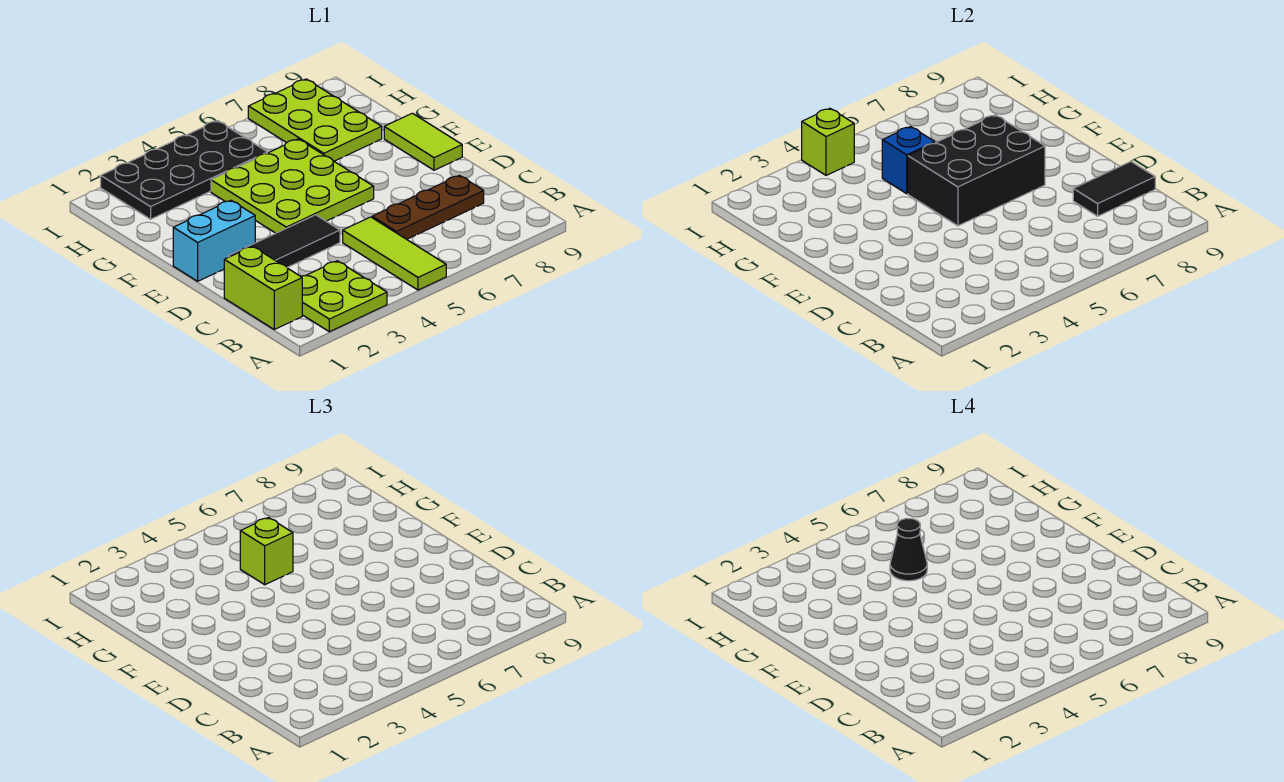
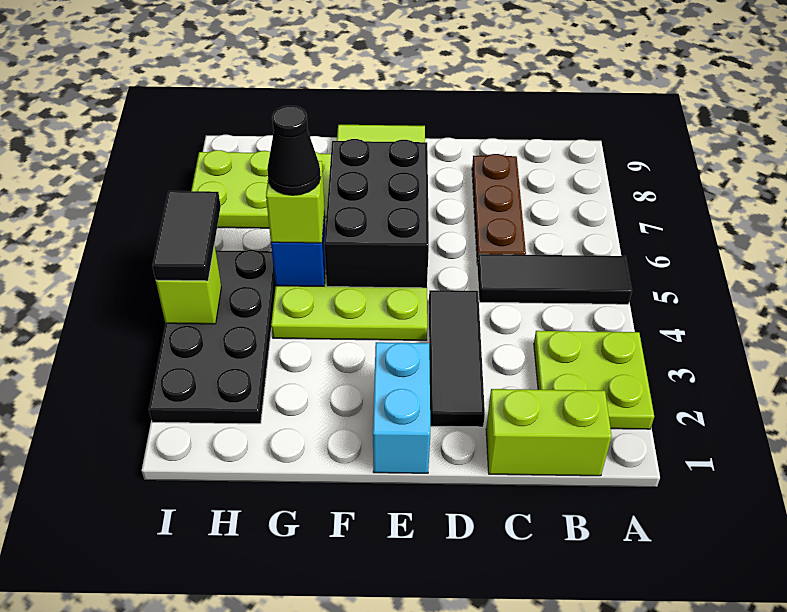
lime tile A5:C5 level 1 -> black tile A5:C5 level 1
black tile C8:C9 level 2 -> black tile I4:I5 level 3

